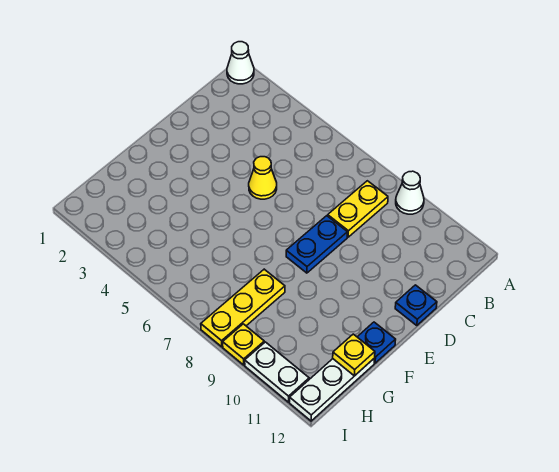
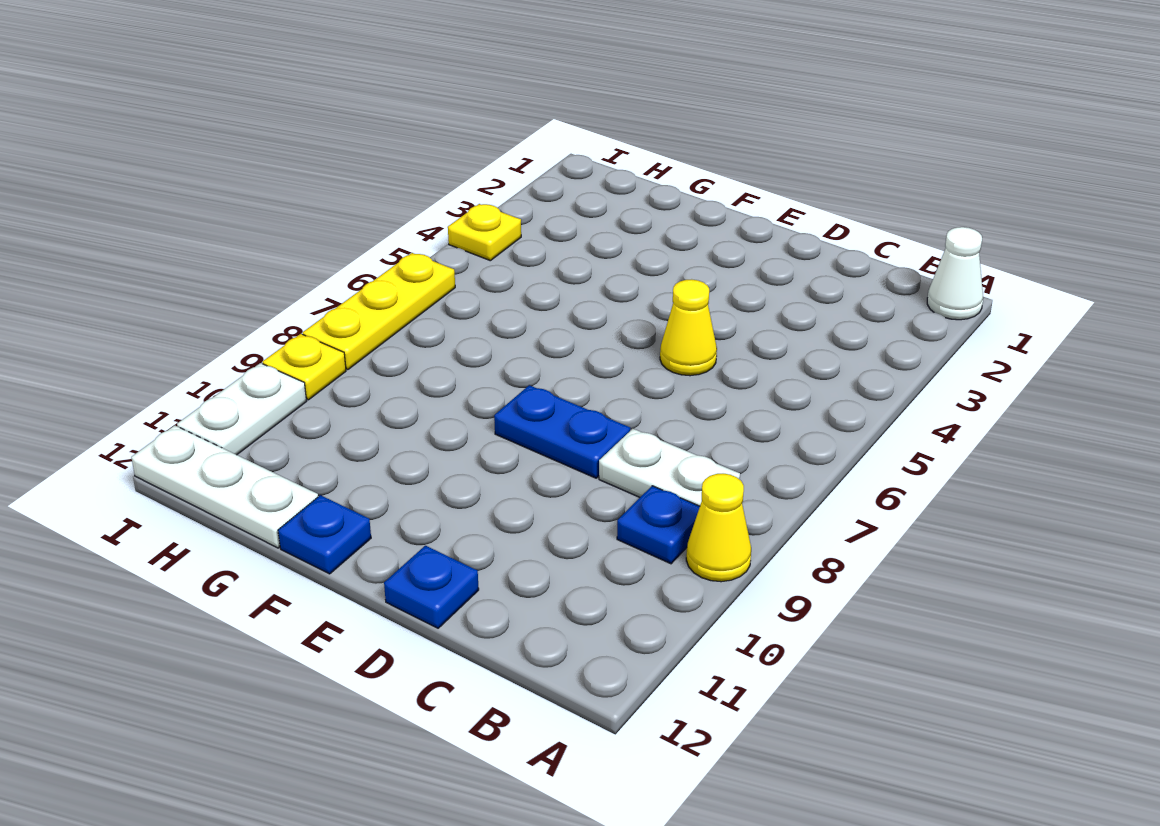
white cone A9 level 1 -> yellow cone A9 level 1
yellow plate B8:C8 level 1 -> white plate B8:C8 level 1
none -> blue plate B9 level 1
yellow plate G8:I8 level 1 -> yellow plate I6:I8 level 1
yellow plate G12 level 2 -> yellow plate I4 level 1

